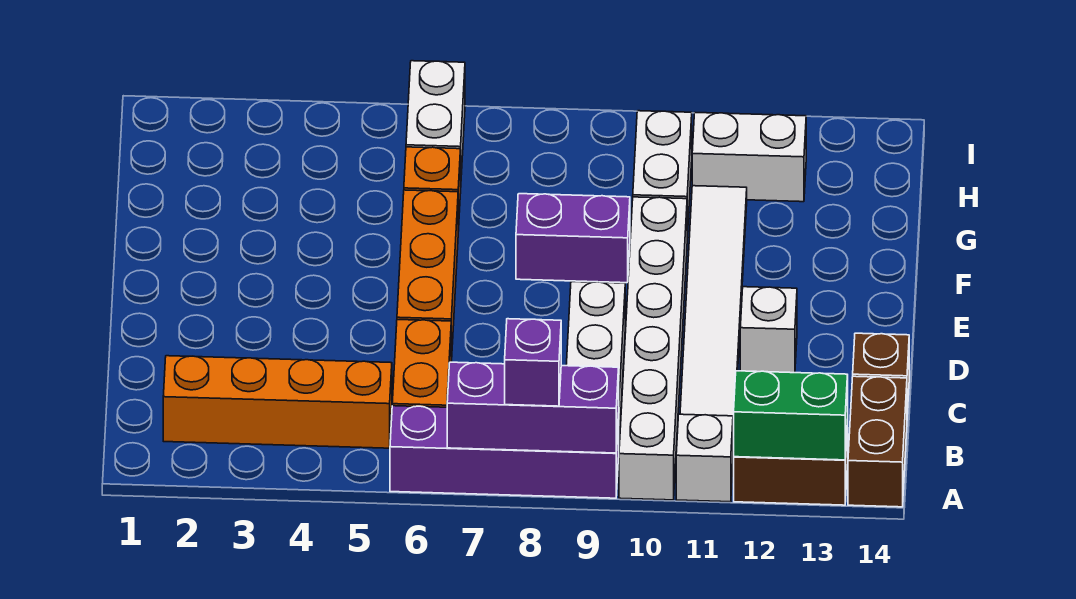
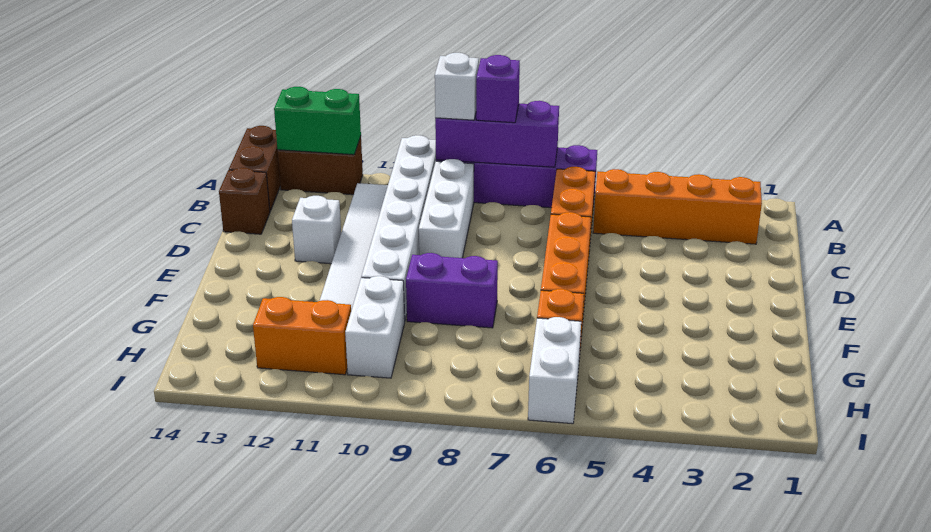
white brick A11 level 1 -> white brick A9 level 3
white brick H11:H12 level 1 -> orange brick H11:H12 level 1

